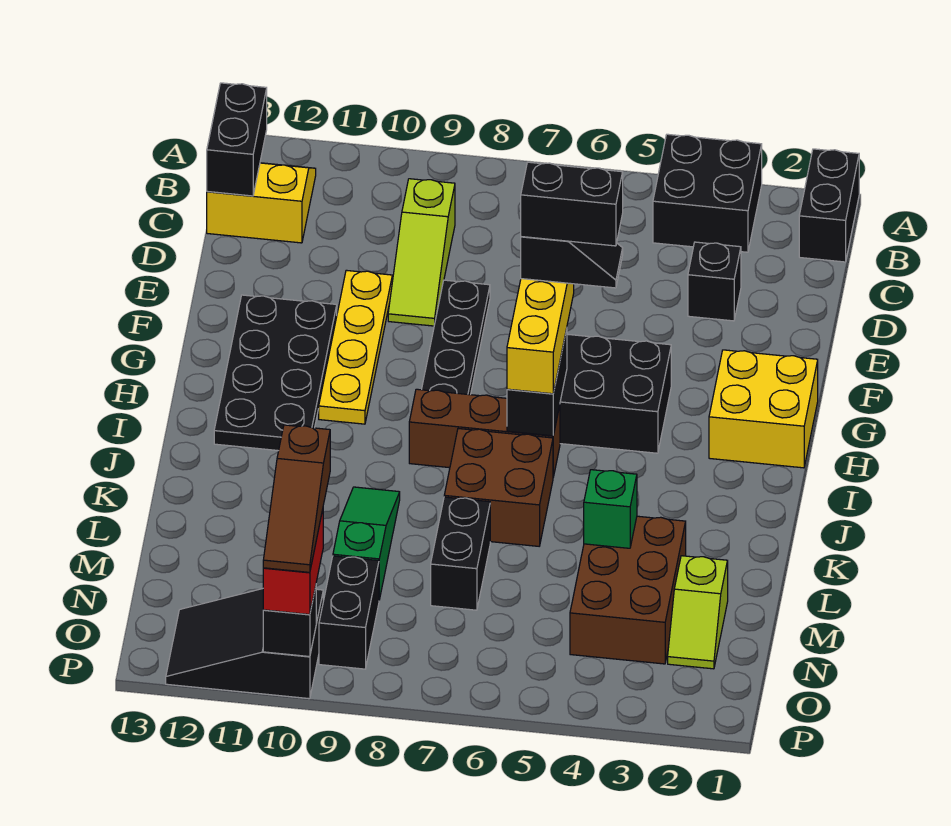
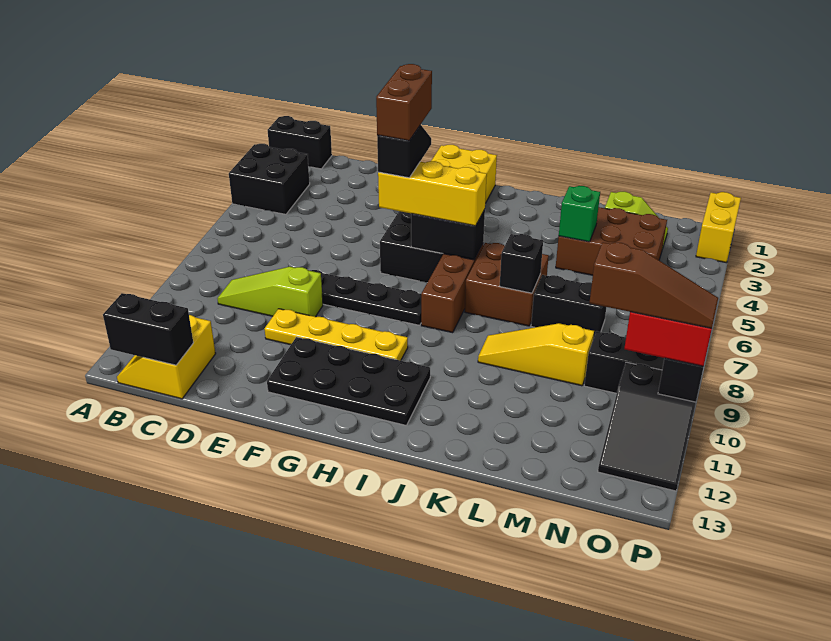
lime slope C9:E9 level 1 top C -> lime slope C9:E9 level 1 top E
black brick D3 level 1 -> black brick K7 level 2
black brick G5:G6 level 5 -> brown brick G5:G6 level 5
green slope K9:M9 level 1 top M -> yellow slope K9:M9 level 1 top M
none -> yellow brick P1:P2 level 1

